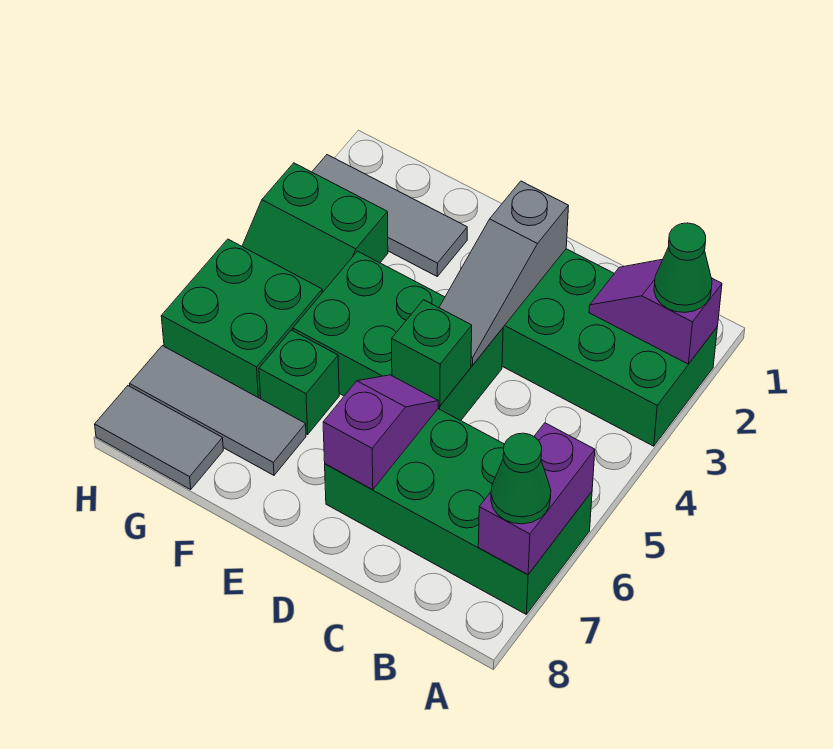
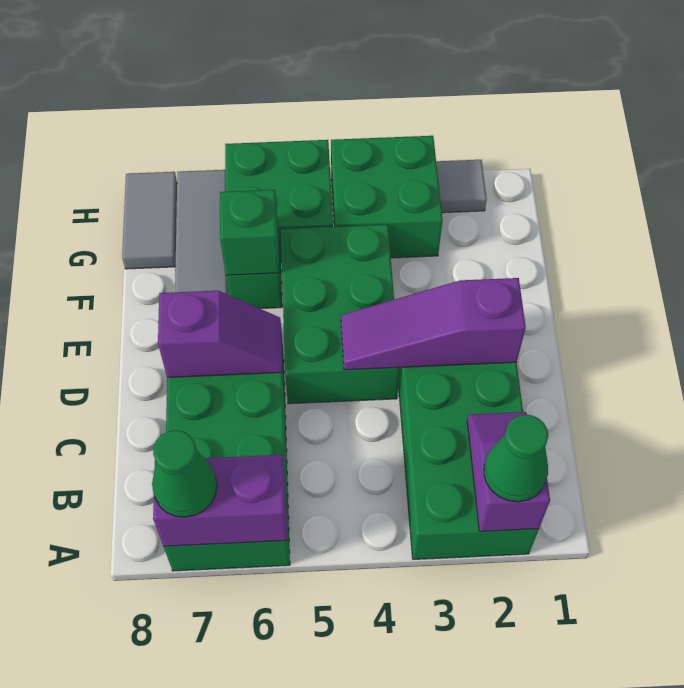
grey slope D2:D4 level 2 top 2 -> purple slope D2:D4 level 2 top 2
green brick D5 level 2 -> green brick F6 level 2
grey tile F2:H2 level 1 -> grey tile H2 level 1
green slope G3:H4 level 1 top 3 -> green brick G3:H4 level 1

